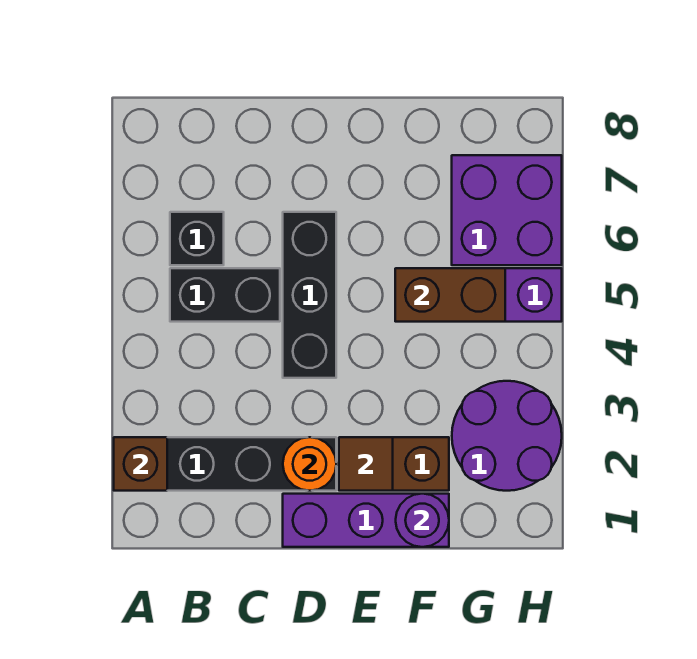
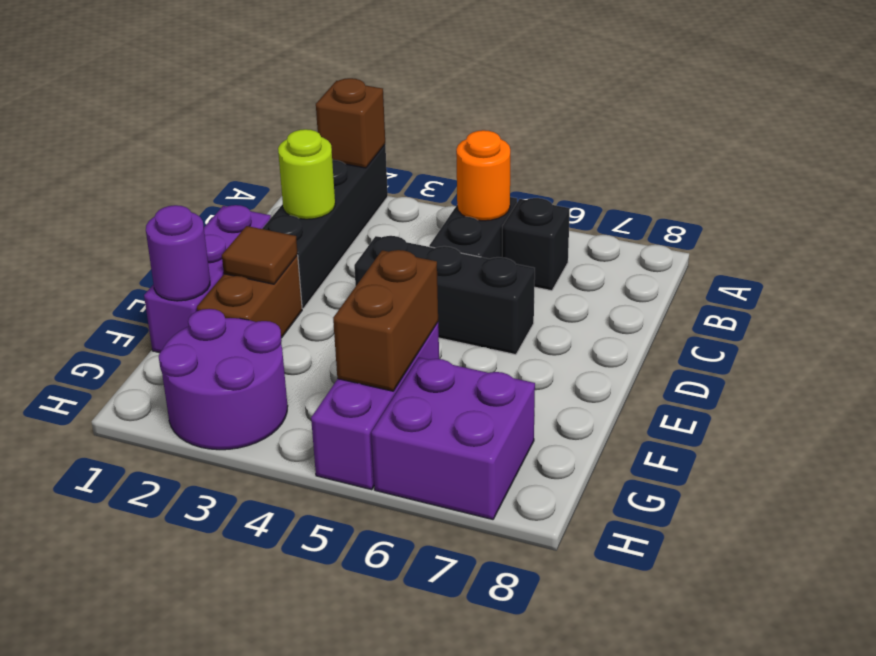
none -> lime round brick C2 level 2
orange round brick D2 level 2 -> orange round brick B5 level 2

